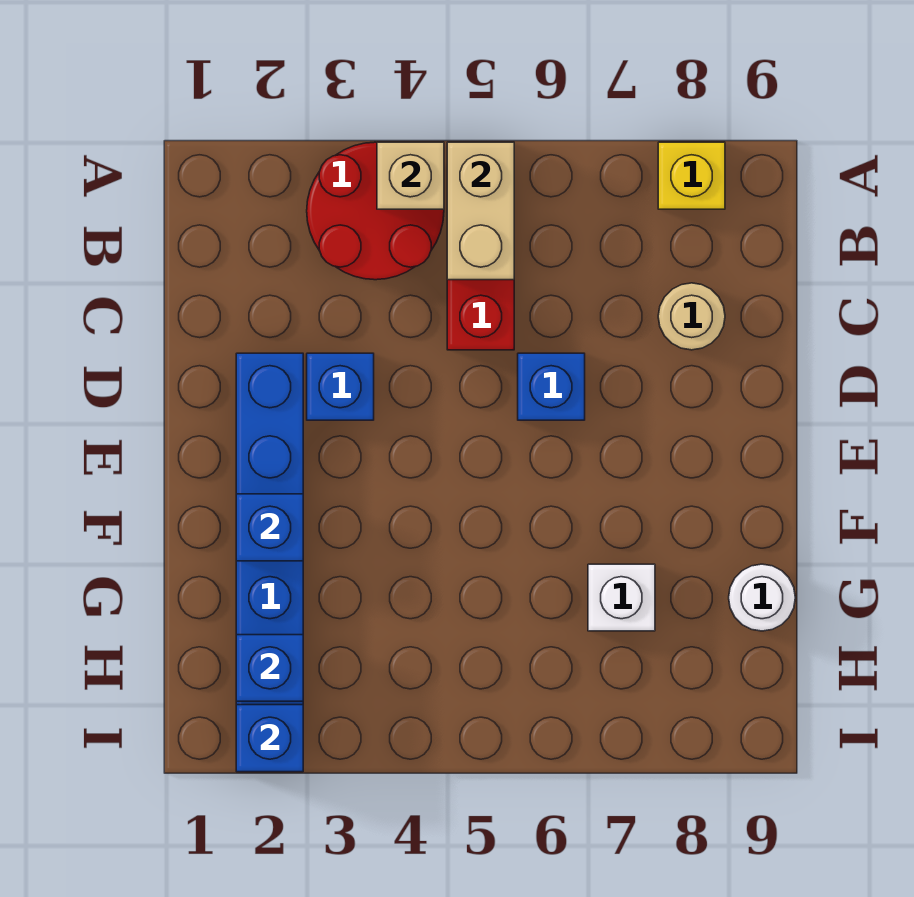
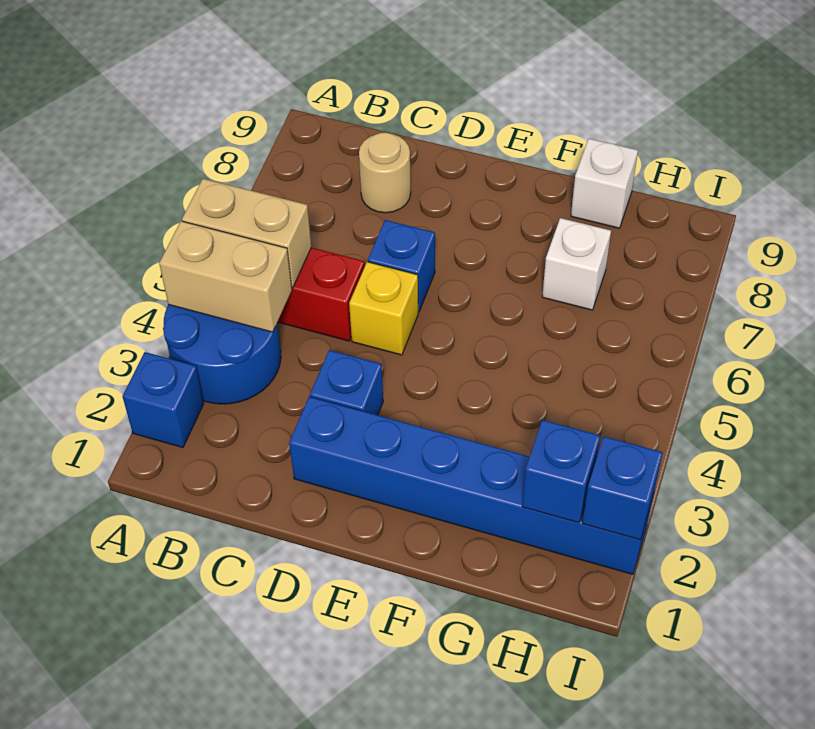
red round brick A3:B4 level 1 -> blue round brick A3:B4 level 1
tan brick A4 level 2 -> tan brick A4:B4 level 2
yellow brick A8 level 1 -> yellow brick D5 level 1
blue brick F2 level 2 -> blue brick A2 level 1
white round brick G9 level 1 -> white brick G9 level 1

